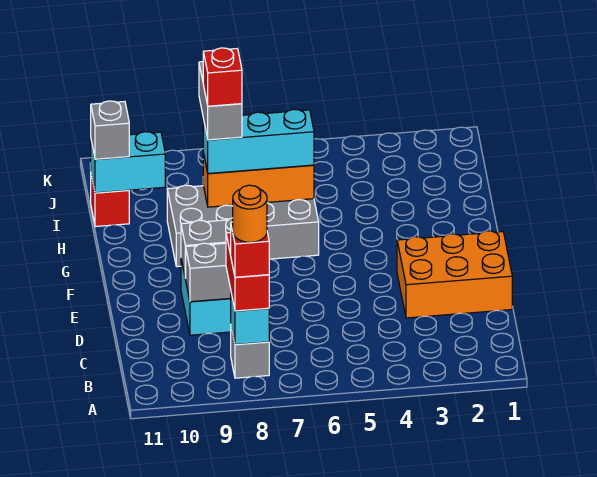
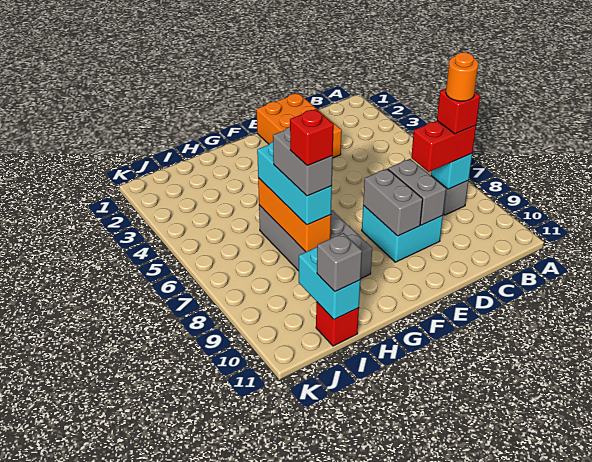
grey brick H8:I8 level 4 -> grey brick H7:H8 level 4

